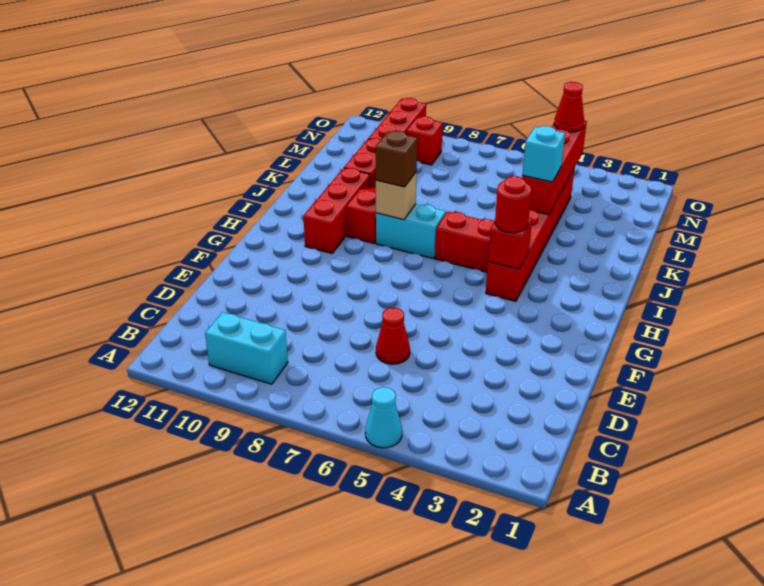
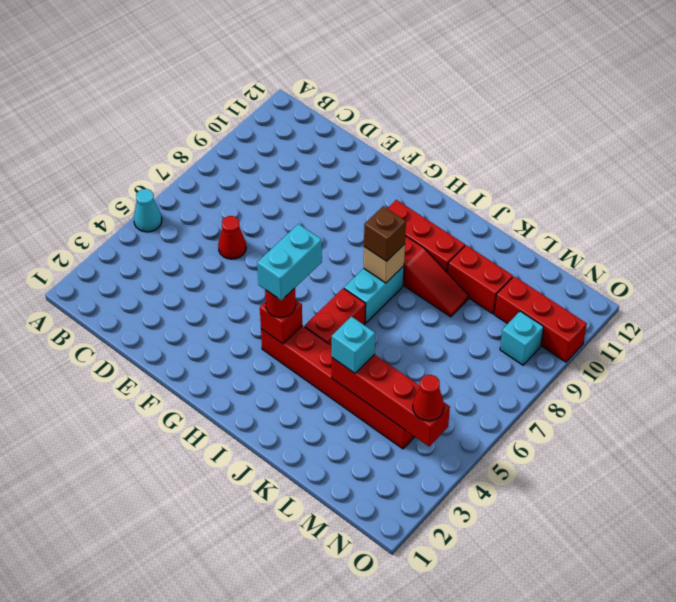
cyan brick B9:B10 level 1 -> cyan brick H4:H5 level 4
red brick N9 level 1 -> cyan brick N9 level 1

